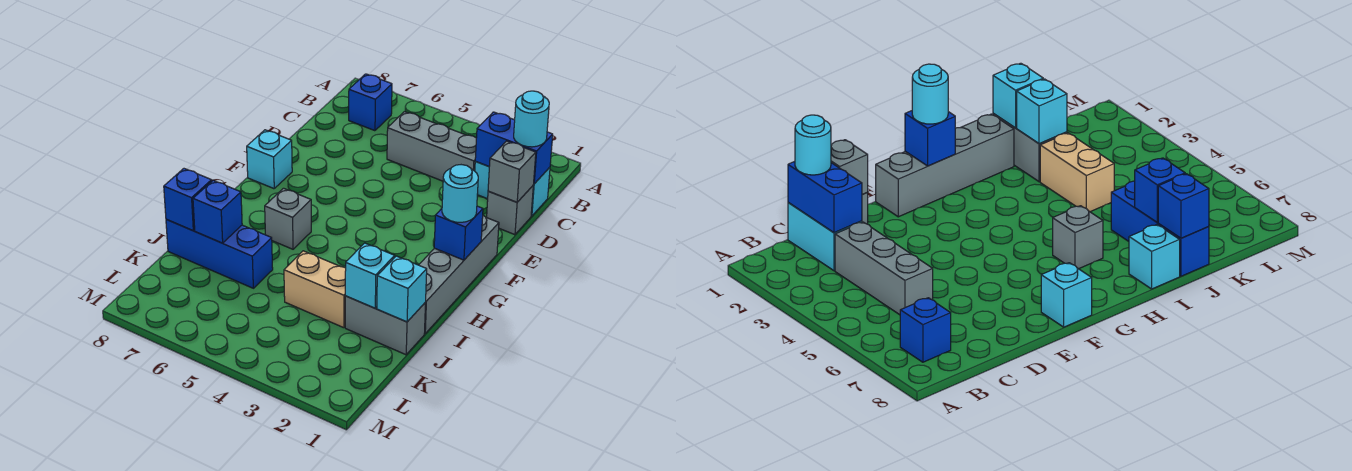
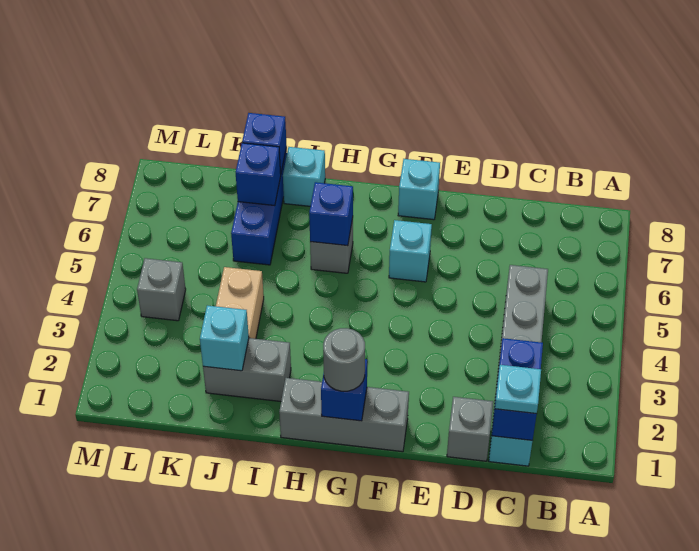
blue brick B7 level 1 -> blue brick H6 level 2
cyan round brick C1 level 3 -> cyan plate C1 level 3
grey brick D1 level 2 -> grey brick L4 level 1
grey brick F1:I1 level 1 -> grey brick F1:H1 level 1
cyan round brick G1 level 3 -> grey round brick G1 level 3
grey brick J1:J2 level 1 -> grey brick I2:J2 level 1
cyan brick J1 level 2 -> cyan brick F6 level 1

